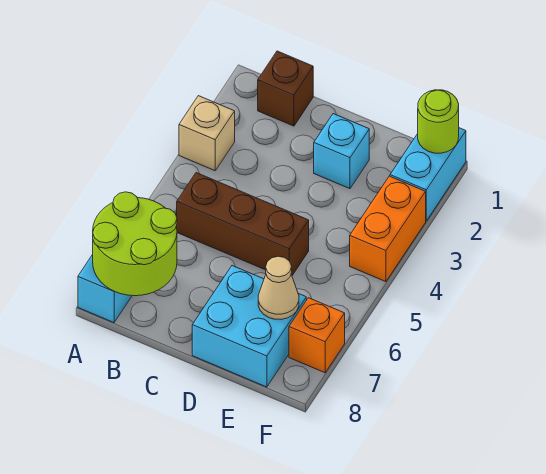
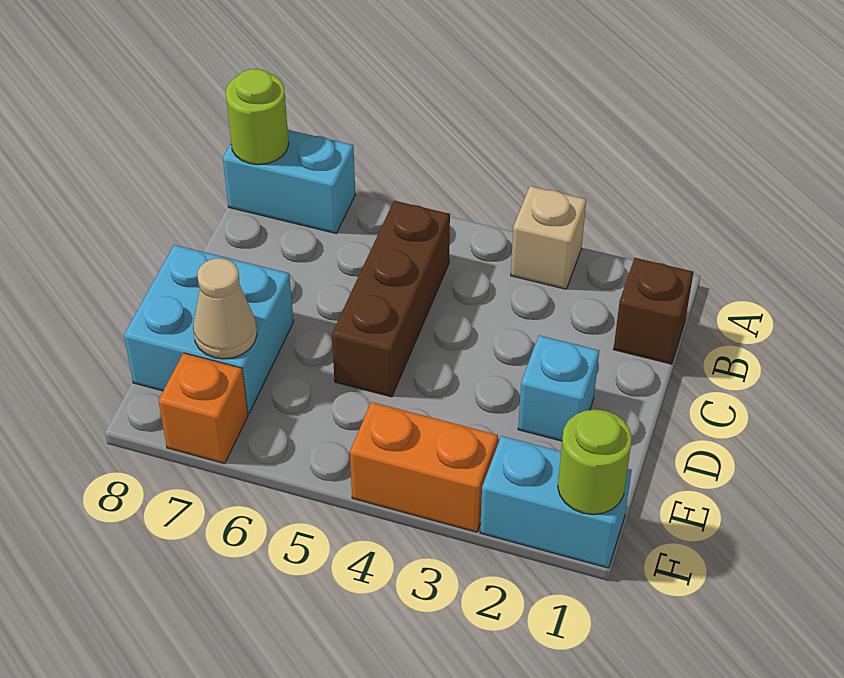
lime round brick A7:B8 level 2 -> lime round brick A8 level 2

